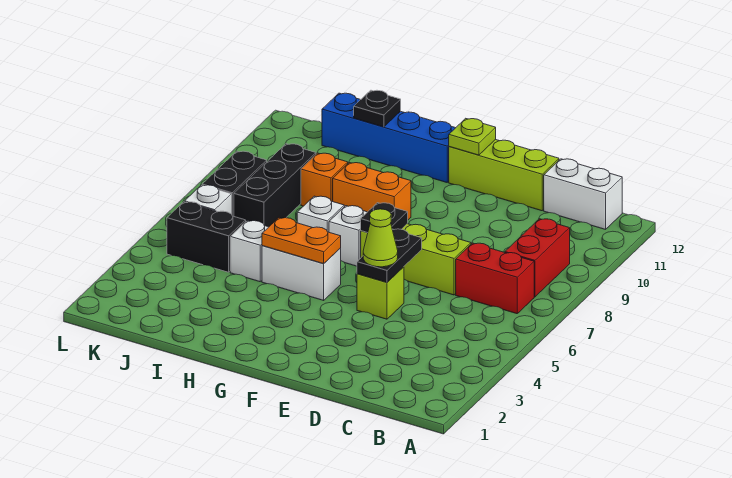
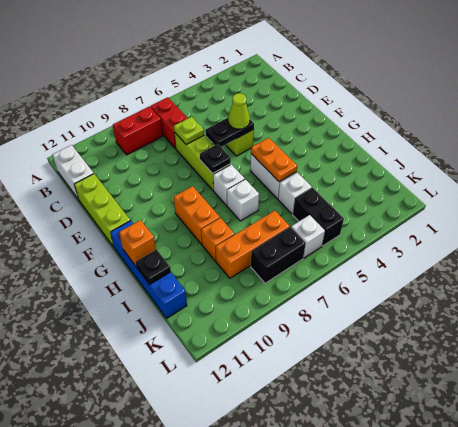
lime plate F12 level 2 -> lime plate D7 level 2
none -> orange brick H12 level 2
black brick J7:J9 level 1 -> orange brick J7:J9 level 1

